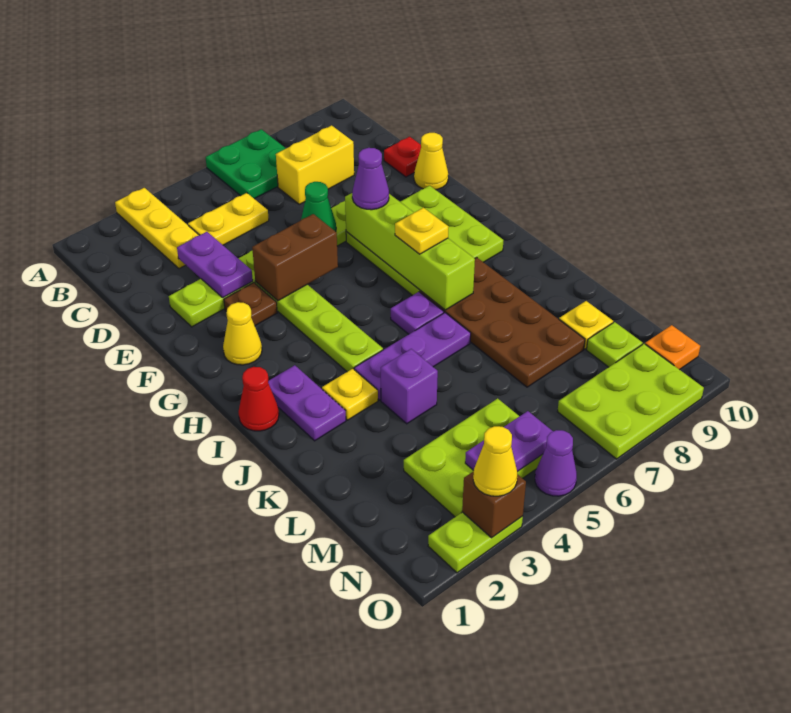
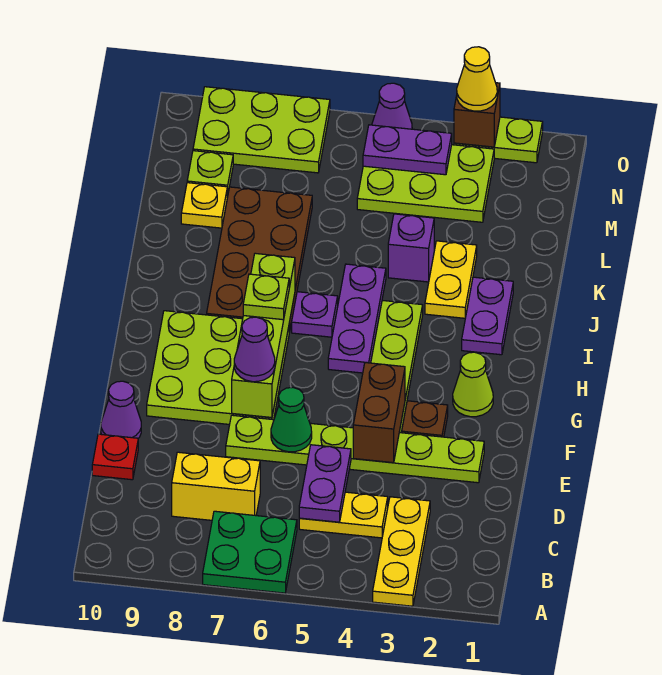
purple plate D3:E3 level 2 -> purple plate C5:D5 level 2
yellow cone E10 level 1 -> purple cone E10 level 1
brown brick F4:F5 level 2 -> brown brick E4:F4 level 2
yellow cone G2 level 1 -> lime cone G2 level 1
yellow plate H7 level 3 -> lime plate H7 level 3
red cone I1 level 1 -> none
yellow plate J3 level 1 -> yellow plate J3:K3 level 1
purple plate J4:J6 level 1 -> purple plate H5:J5 level 1
orange plate N10 level 1 -> none

